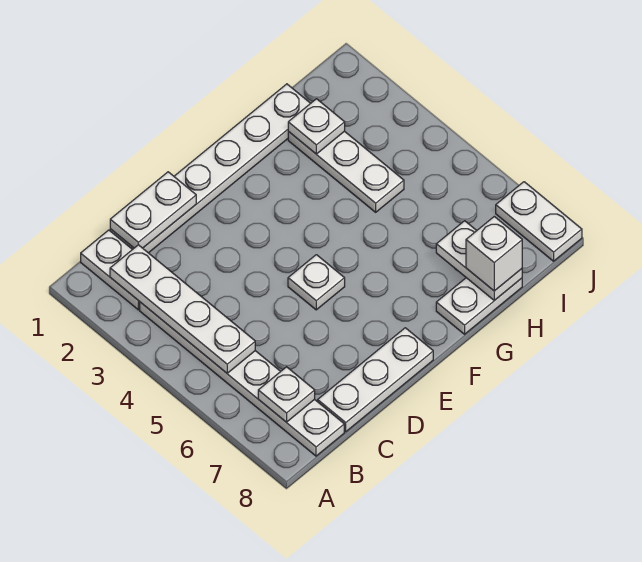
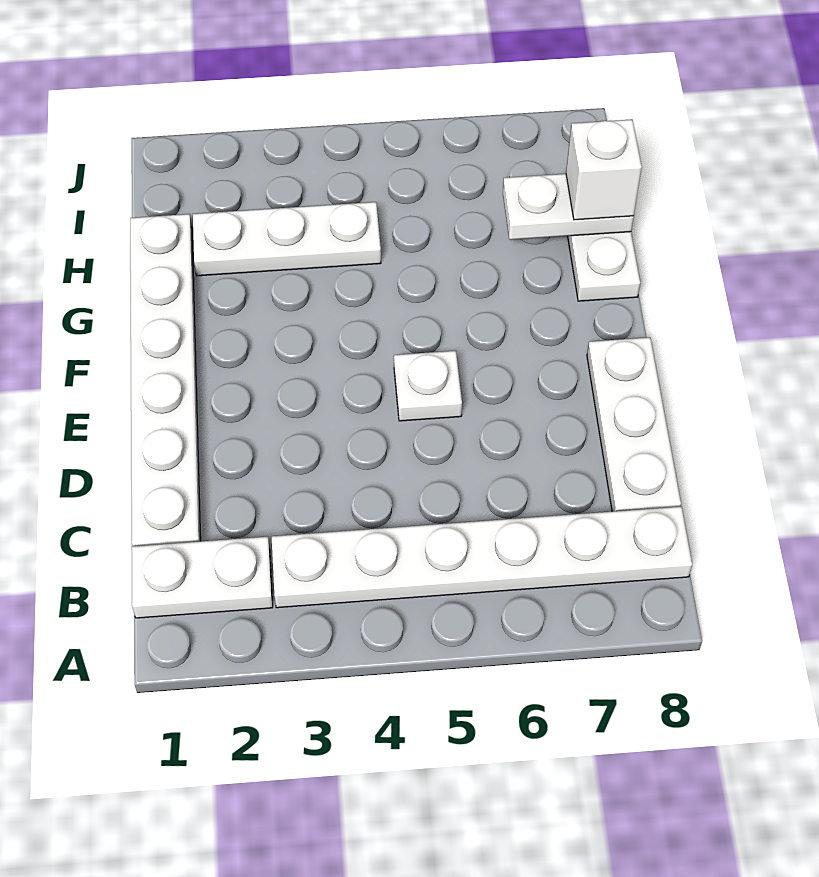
white plate B2:B5 level 2 -> none
white plate B7 level 2 -> none
white plate C1:D1 level 2 -> none
white plate H2 level 2 -> none
white plate J7:J8 level 1 -> none

